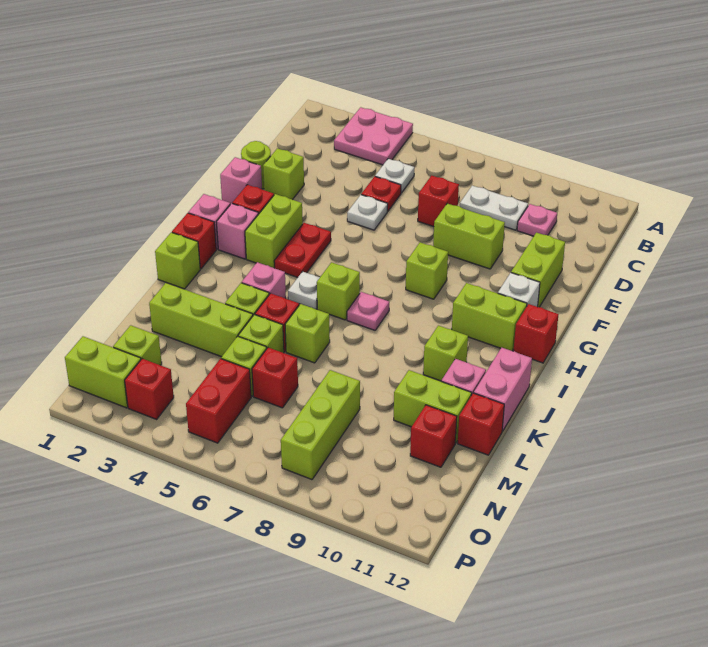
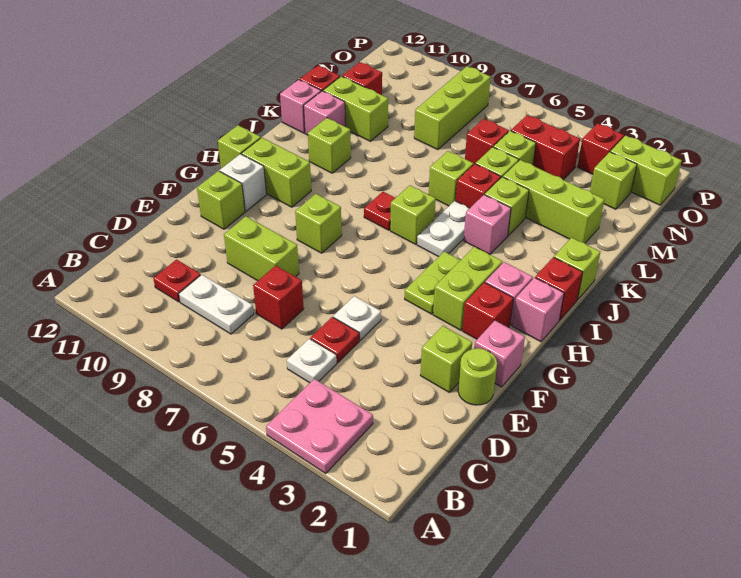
pink plate C10 level 1 -> red plate C10 level 1
lime brick E11:F11 level 1 -> lime brick F11 level 1
red plate G4:H4 level 1 -> lime plate G4:H4 level 1
red brick H12 level 1 -> lime brick H12 level 1
white plate I5 level 1 -> white plate I5:J5 level 1
pink plate I7 level 1 -> red plate I7 level 1
pink brick J12:K12 level 1 -> pink brick K12 level 1
red brick N5:O5 level 1 -> red brick N4:N5 level 1

